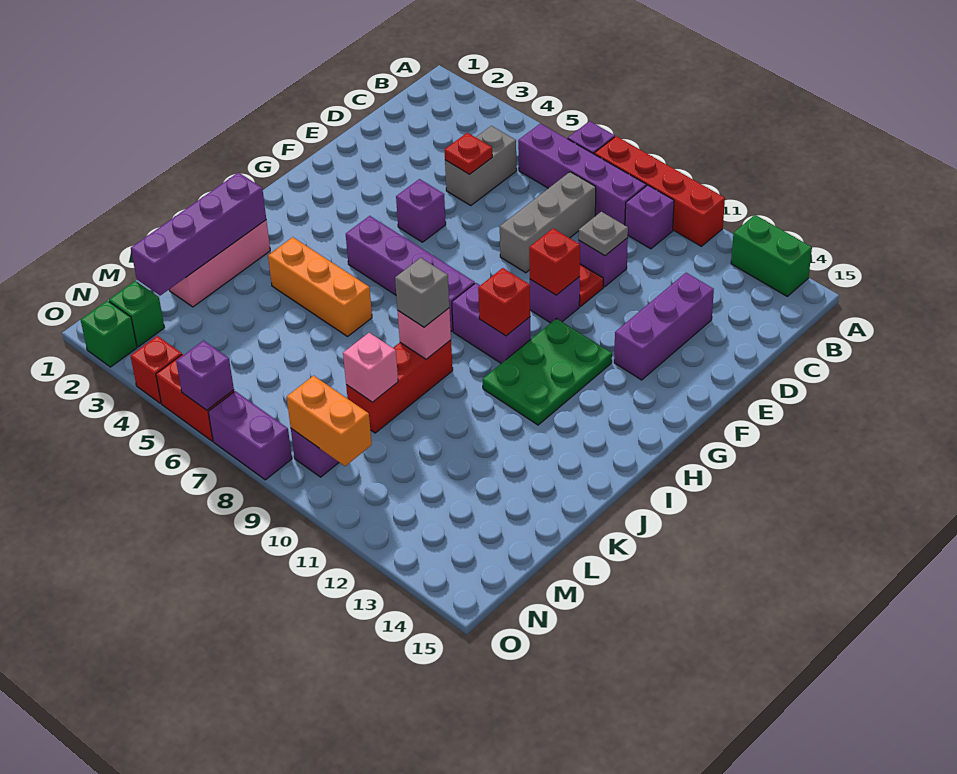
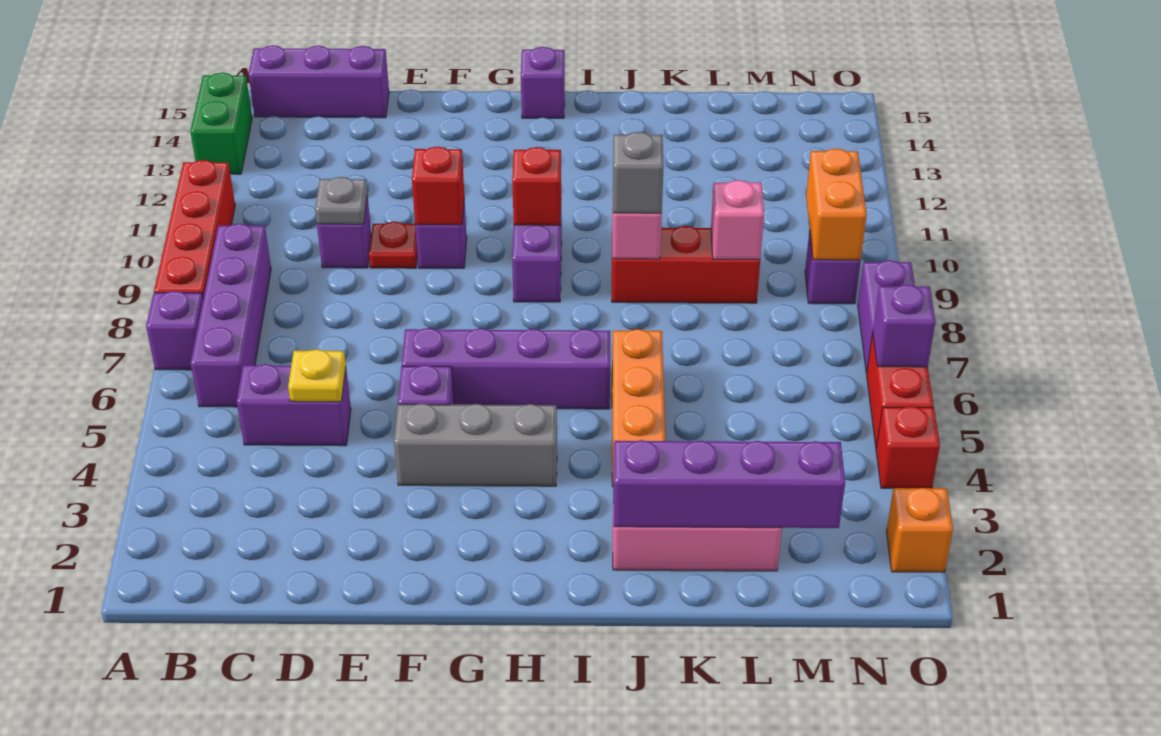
purple brick B10 level 1 -> purple brick H15 level 1
grey brick C5:D5 level 1 -> purple brick C5:D5 level 1
grey brick C8:E8 level 1 -> grey brick F4:H4 level 1
red plate D5 level 2 -> yellow plate D5 level 2
purple brick D13:F13 level 1 -> purple brick B15:D15 level 1
green plate G11:I12 level 1 -> none
purple brick H5:H8 level 1 -> purple brick F6:I6 level 1
green brick N2 level 1 -> none
green brick O2 level 1 -> orange brick O2 level 1

